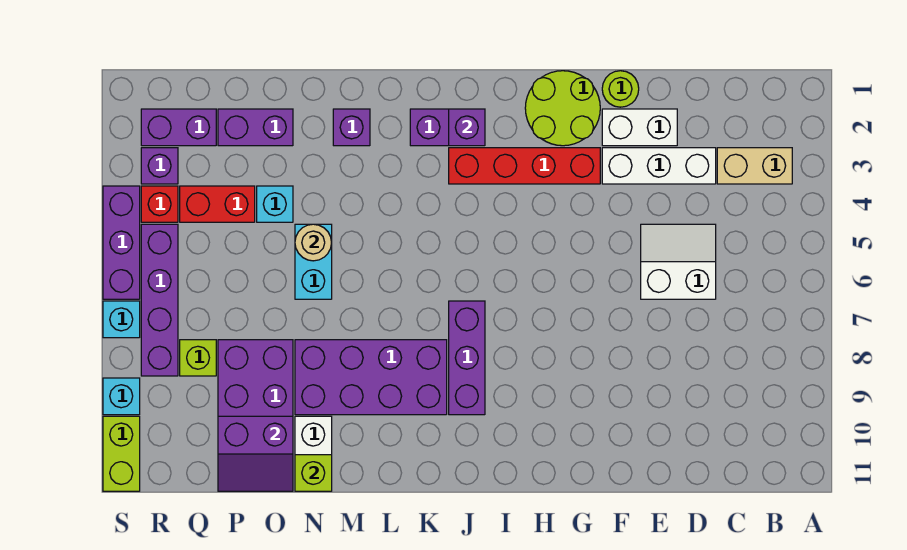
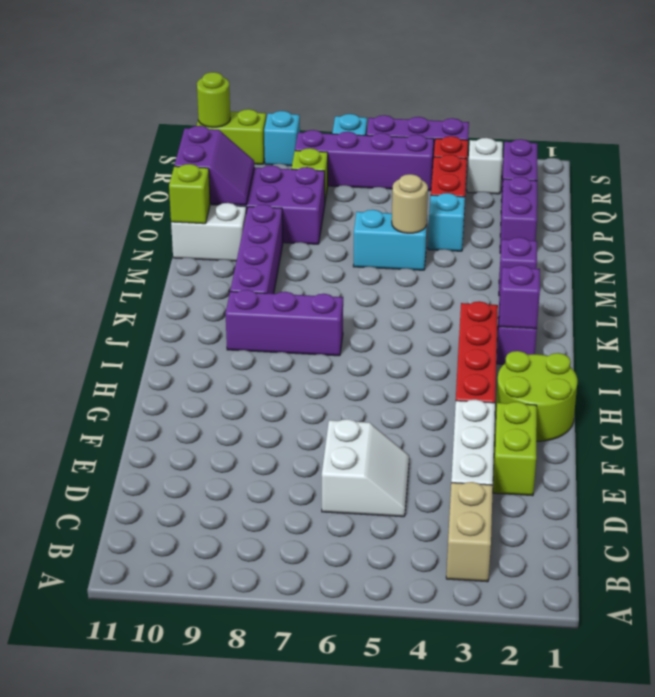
white brick E2:F2 level 1 -> lime brick E2:F2 level 1
lime round brick F1 level 1 -> lime round brick S11 level 2
purple brick K8:N9 level 1 -> purple brick K9:N9 level 1
purple slope O10:P11 level 2 top 10 -> purple slope O10:P11 level 2 top 11
purple brick R3 level 1 -> white brick R3 level 1

